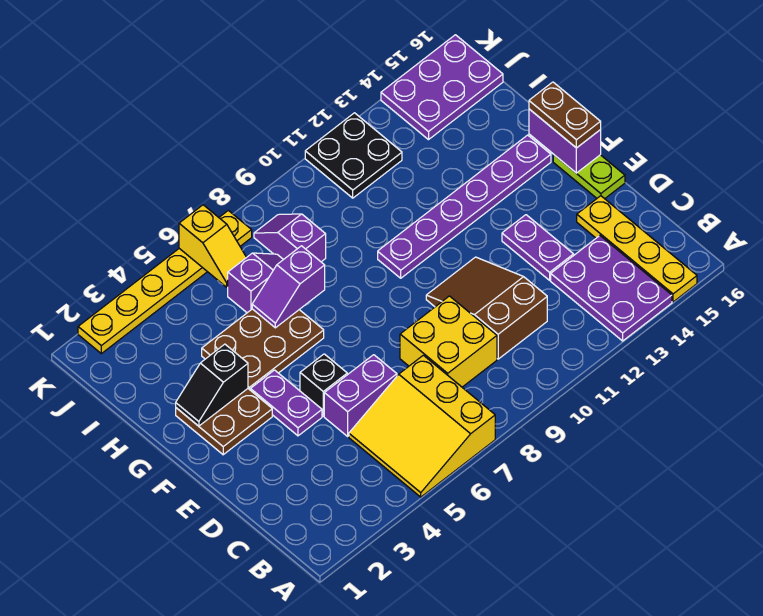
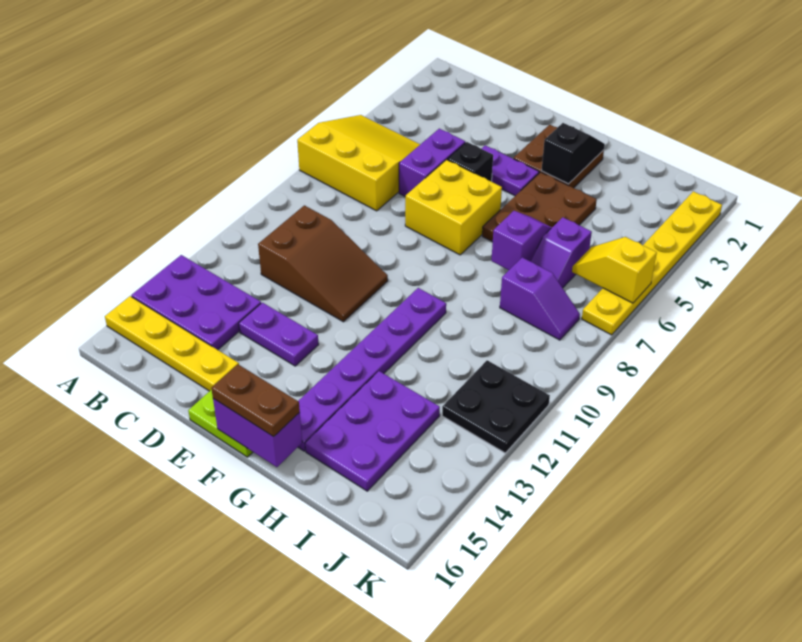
yellow brick C8:D9 level 1 -> yellow brick E6:F7 level 1
purple plate J14:K16 level 1 -> purple plate H13:I15 level 1

